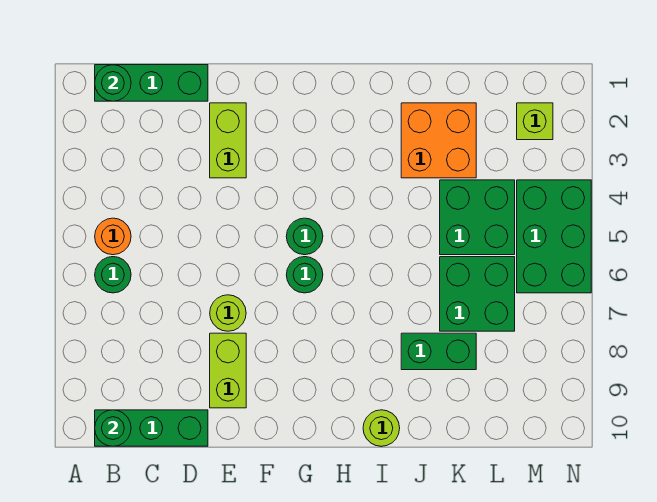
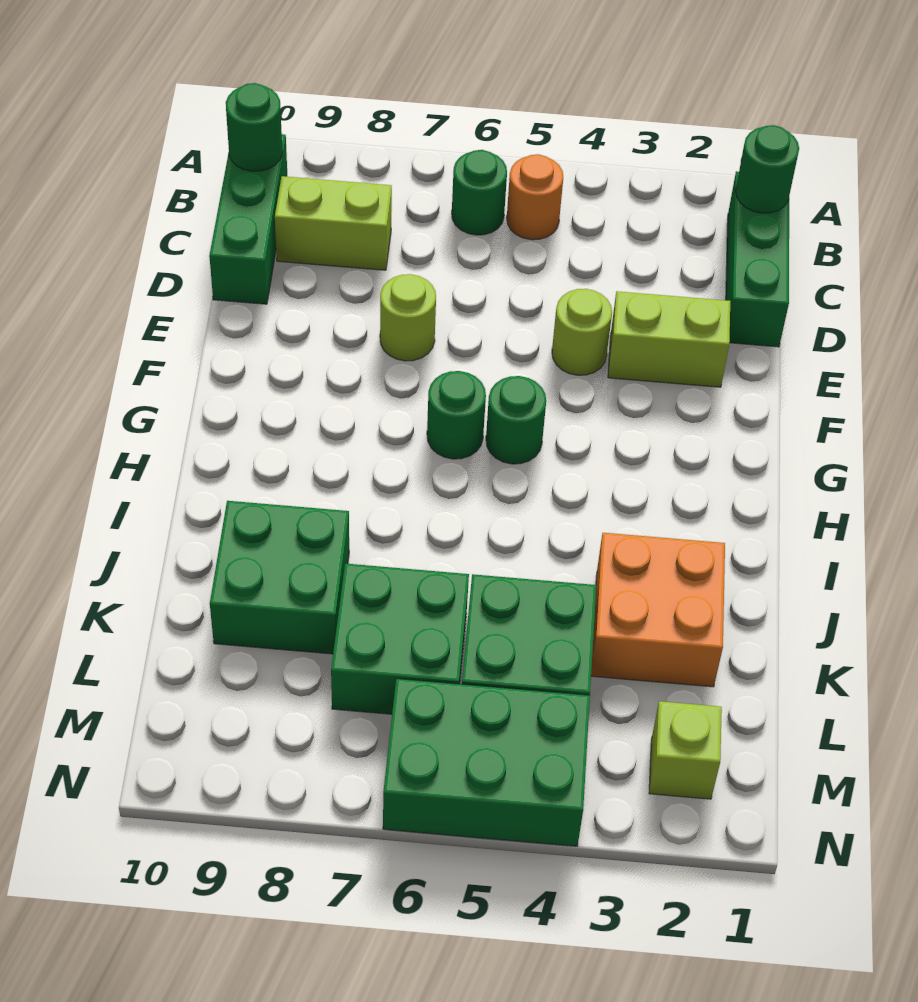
lime brick E8:E9 level 1 -> lime brick C8:C9 level 1
lime round brick I10 level 1 -> lime round brick E4 level 1
green brick J8:K8 level 1 -> green brick J8:K9 level 1

